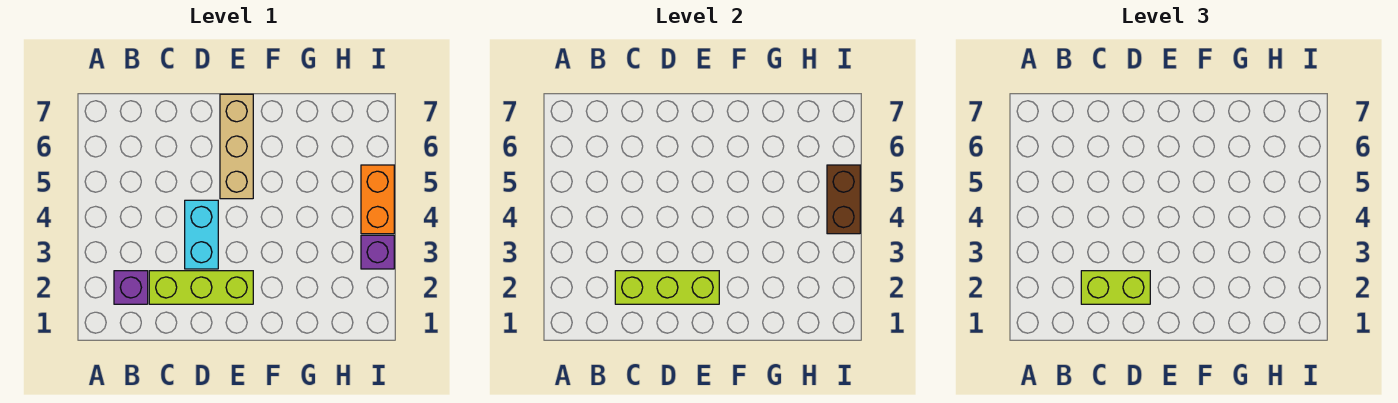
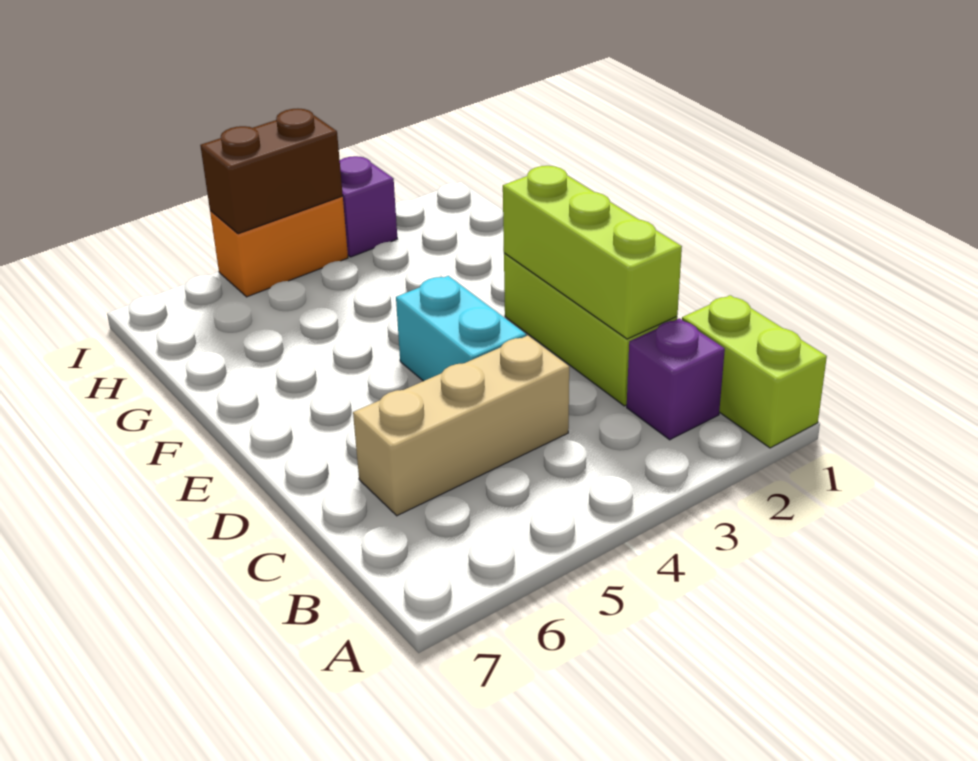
lime brick C2:D2 level 3 -> lime brick A1:B1 level 1
cyan brick D3:D4 level 1 -> cyan brick D4:E4 level 1
tan brick E5:E7 level 1 -> tan brick C4:C6 level 1

